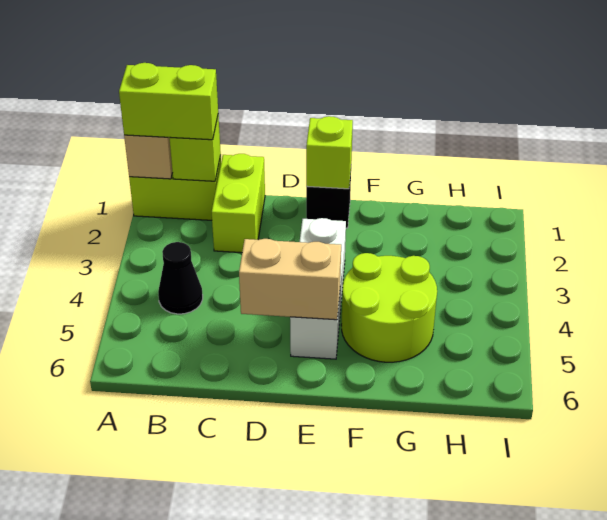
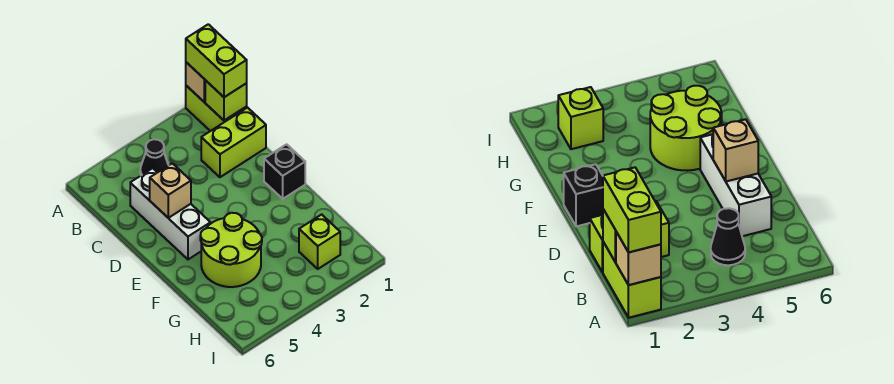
tan brick D5:E5 level 2 -> tan brick D5 level 2
lime brick E1 level 2 -> lime brick H2 level 1
white brick E3:E5 level 1 -> white brick C5:E5 level 1

